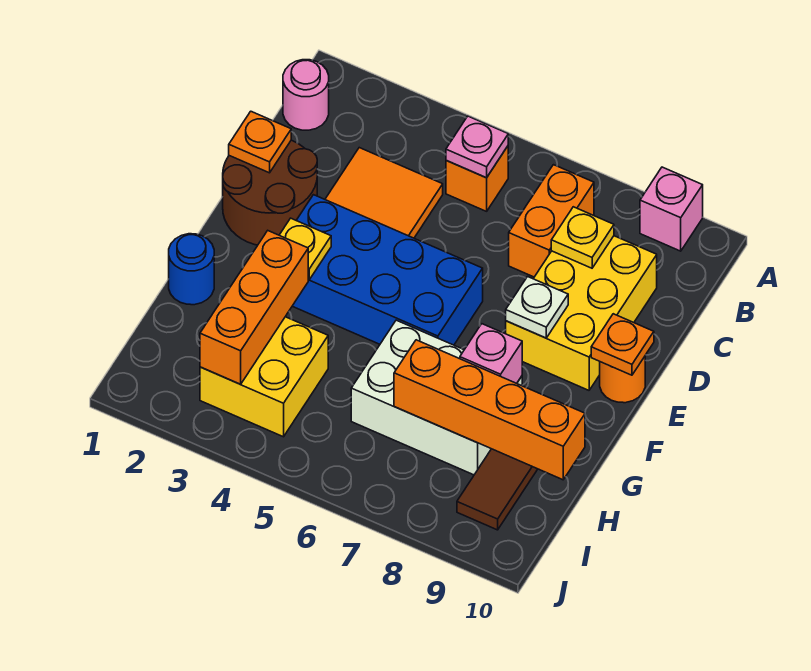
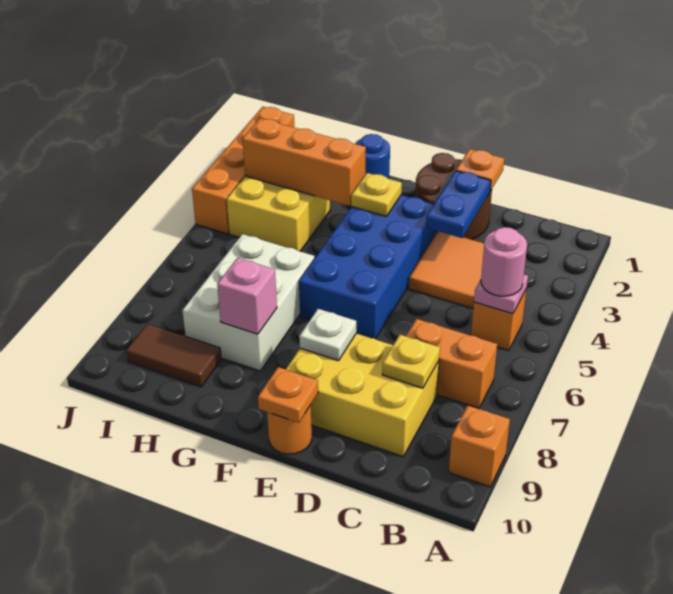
pink brick A9 level 1 -> orange brick A9 level 1
pink round brick B1 level 1 -> pink round brick B5 level 3
none -> blue plate D2:D3 level 2
orange brick H7:H10 level 2 -> orange brick J1:J4 level 1

